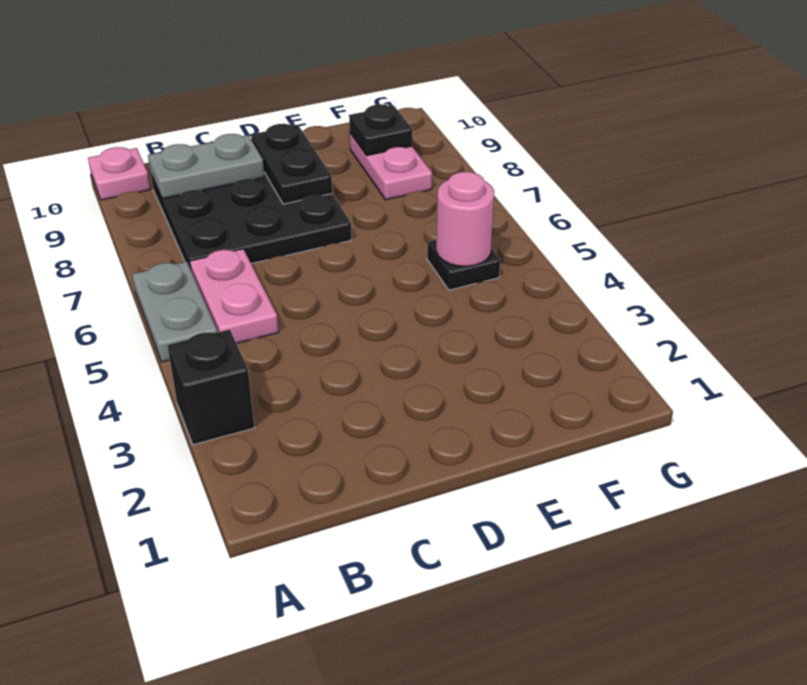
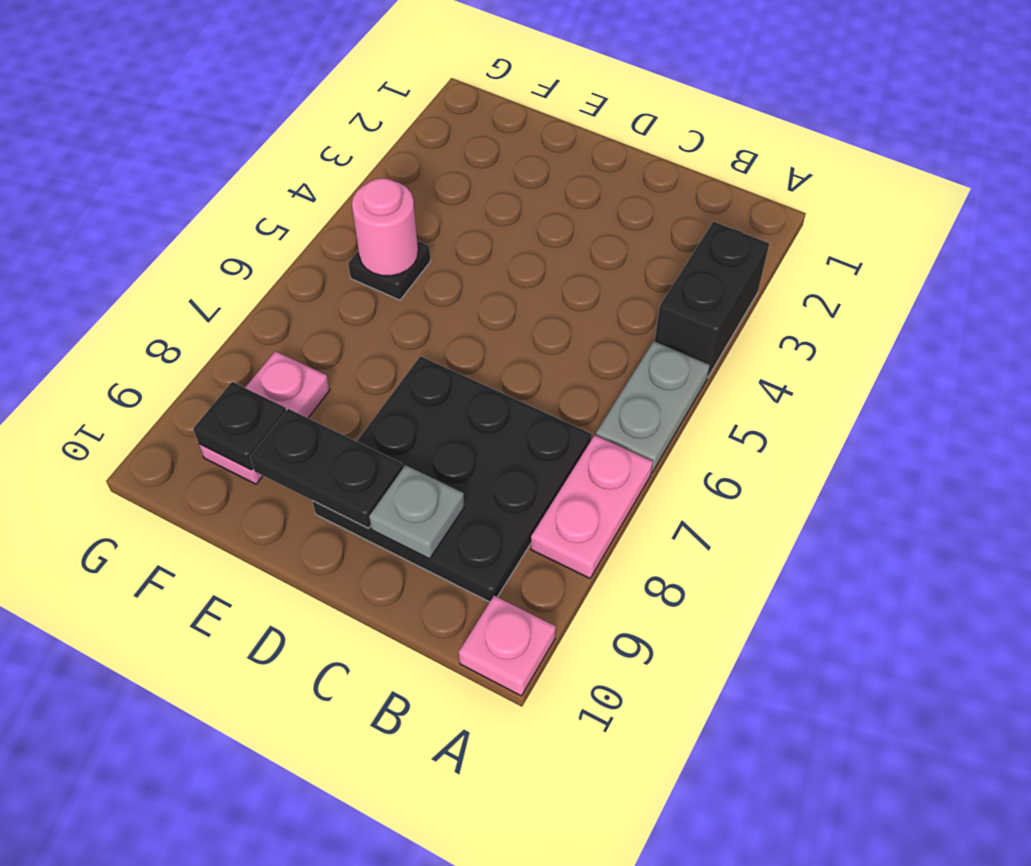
black brick A3 level 1 -> black brick A3:A4 level 1
pink plate B5:B6 level 1 -> pink plate A7:A8 level 1
grey plate B9:C9 level 2 -> grey plate C9 level 2
black plate D8:D9 level 2 -> black plate D9:E9 level 2

